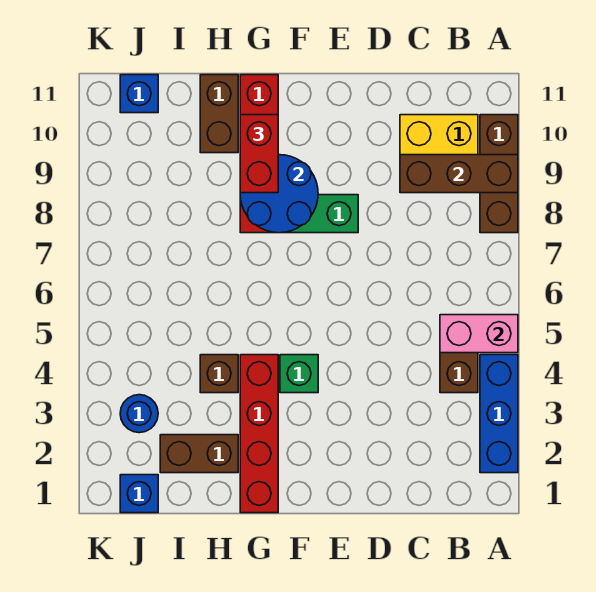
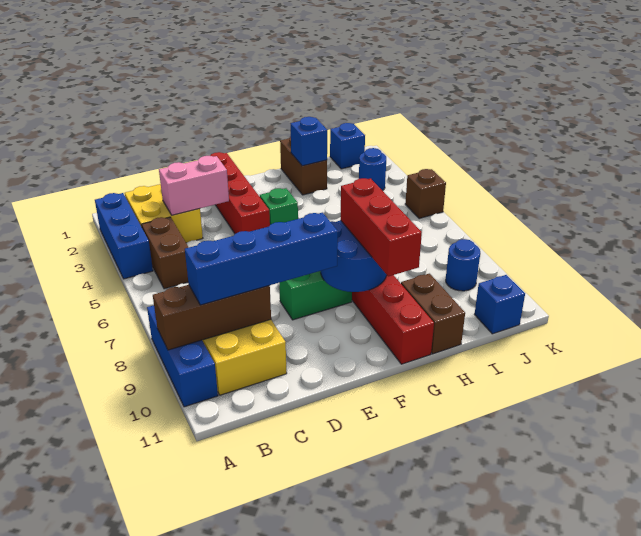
pink brick A5:B5 level 2 -> pink brick C3:D3 level 2
brown brick A8:A10 level 1 -> blue brick A8:A10 level 1
none -> yellow brick B2:C3 level 1
none -> blue brick B9:E9 level 3
red brick G1:G4 level 1 -> red brick E1:E4 level 1
red brick G9:G10 level 3 -> red brick G8:G10 level 3
brown brick H2:I2 level 1 -> brown brick H1:H2 level 1
none -> blue brick H2 level 2
brown brick H4 level 1 -> brown brick K5 level 1
none -> blue round brick J9 level 1

